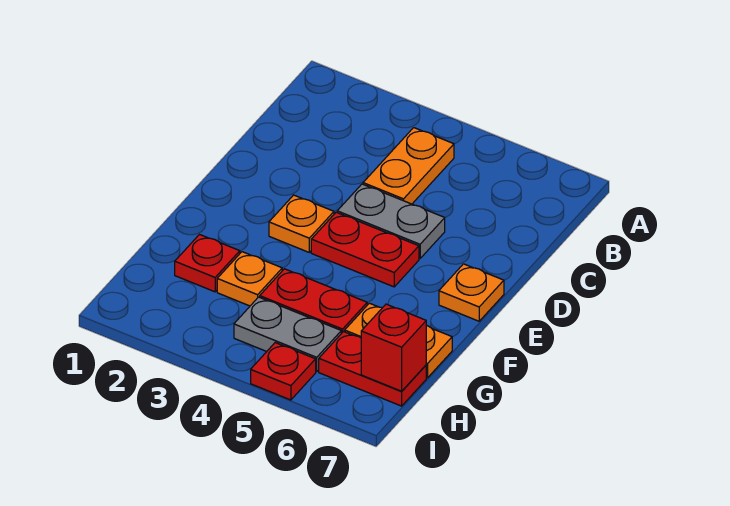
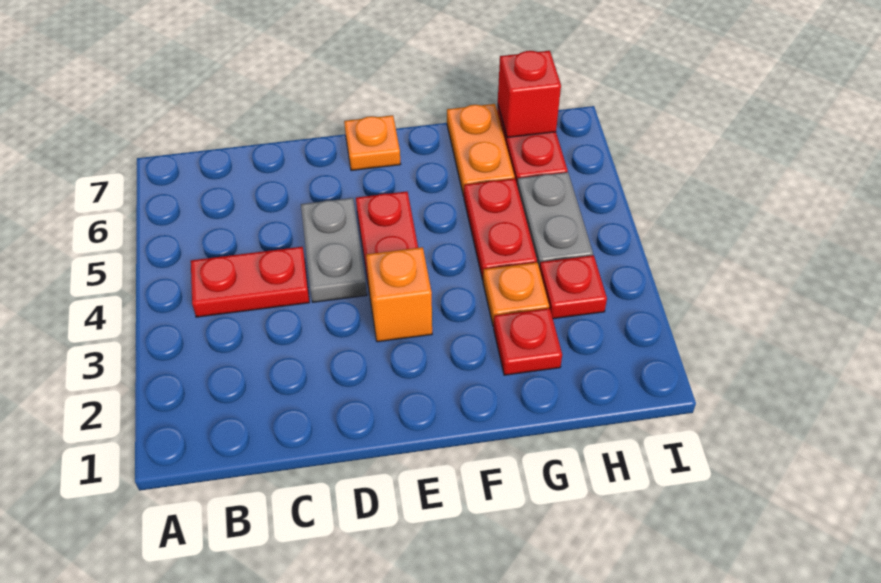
orange plate B4:C4 level 1 -> red plate B4:C4 level 1
orange plate E3 level 1 -> orange brick E3 level 1
red plate I5 level 1 -> red plate H3 level 1

